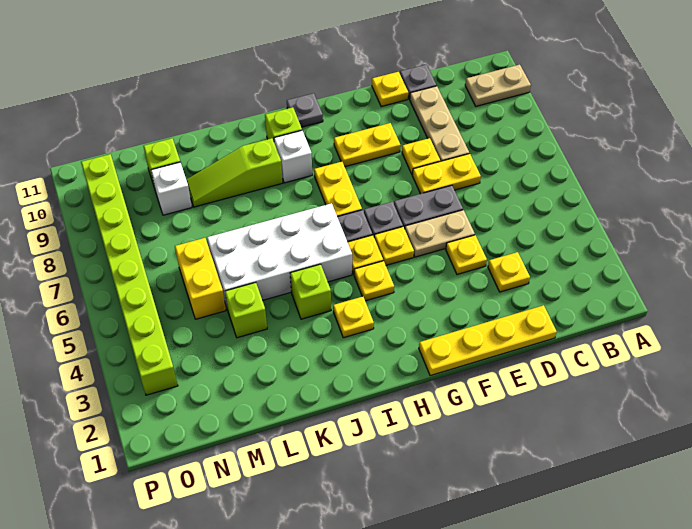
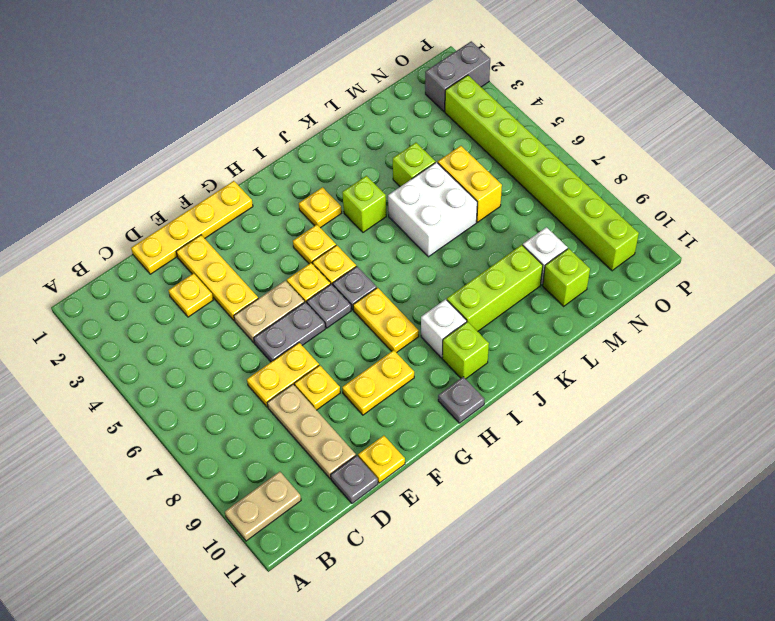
yellow plate E4 level 1 -> yellow plate E2:E4 level 1
white brick I5:L6 level 1 -> white brick K5:L6 level 1
lime slope J9:L9 level 1 top J -> lime brick J9:L9 level 1
none -> grey brick O2:P2 level 1

